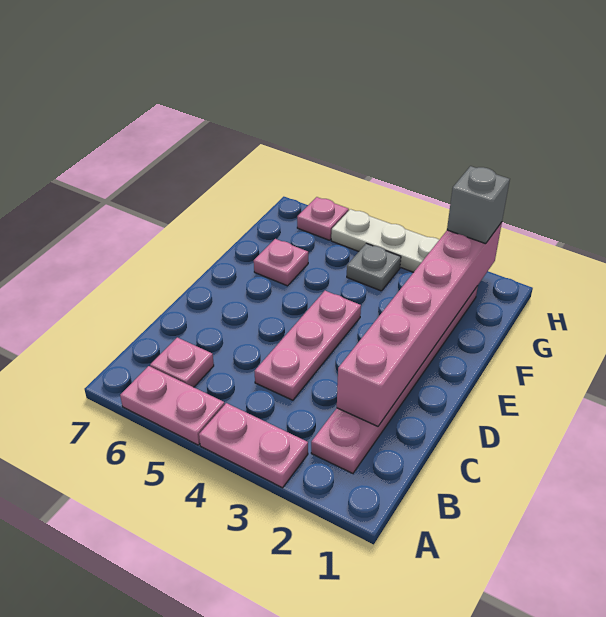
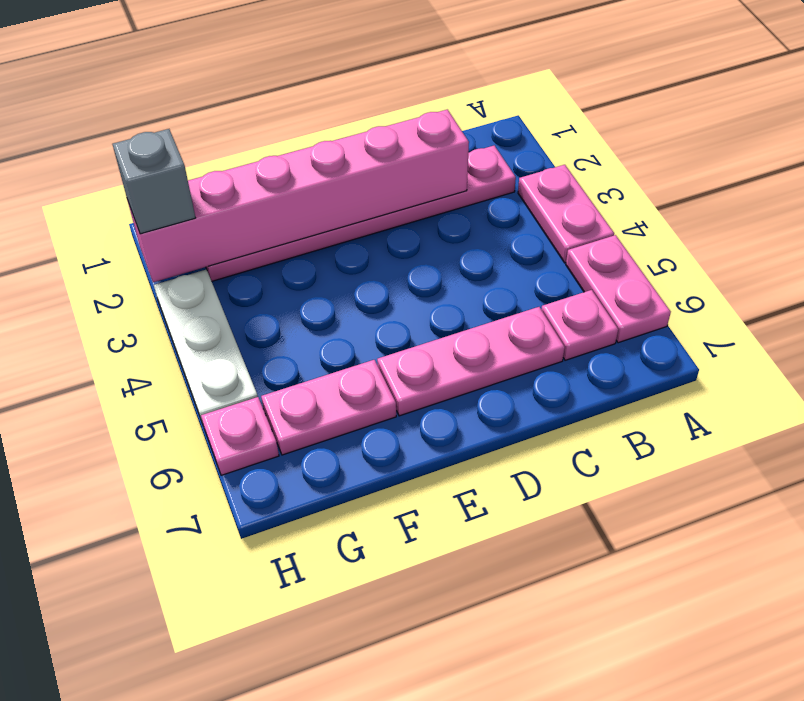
pink plate C4:E4 level 1 -> pink plate C6:E6 level 1
pink plate F6 level 1 -> pink plate F6:G6 level 1
grey plate G4 level 1 -> none

